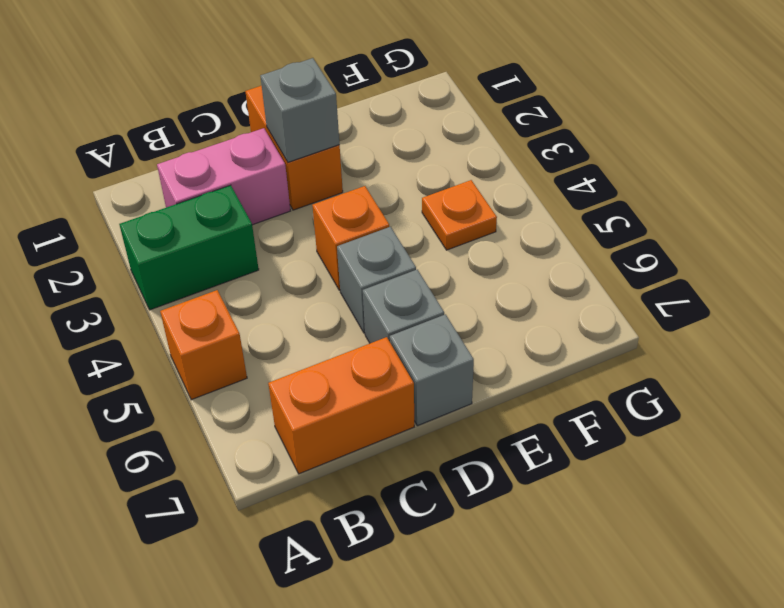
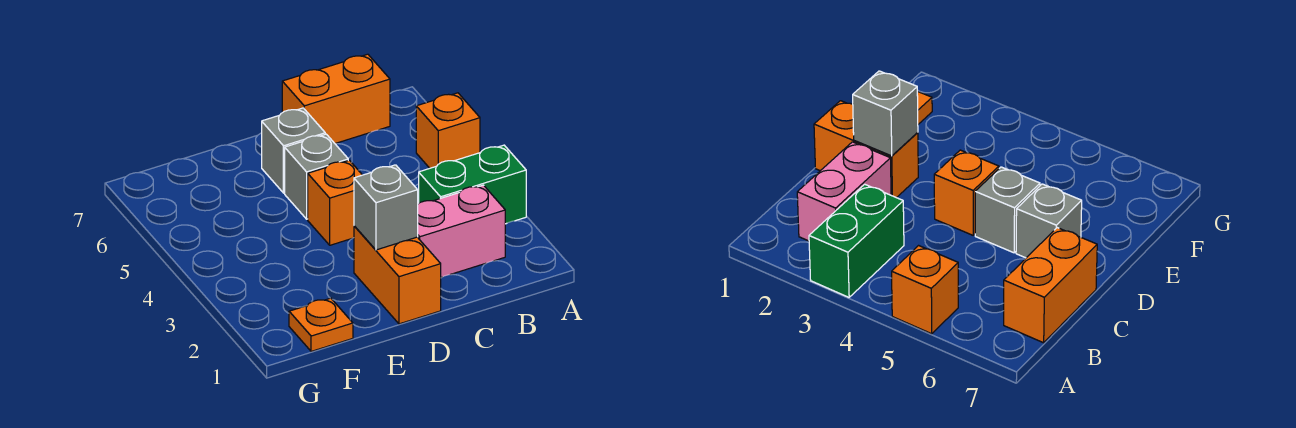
grey brick D7 level 1 -> none
orange plate F4 level 1 -> orange plate F1 level 1

